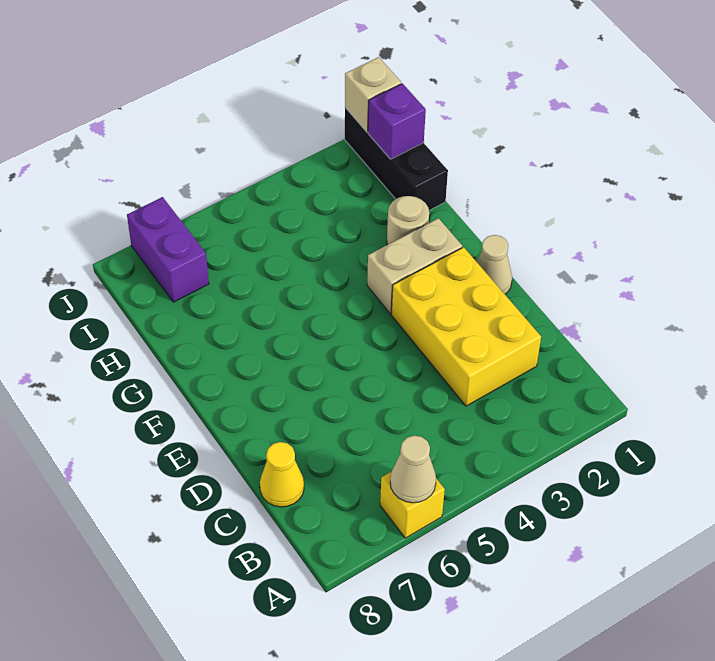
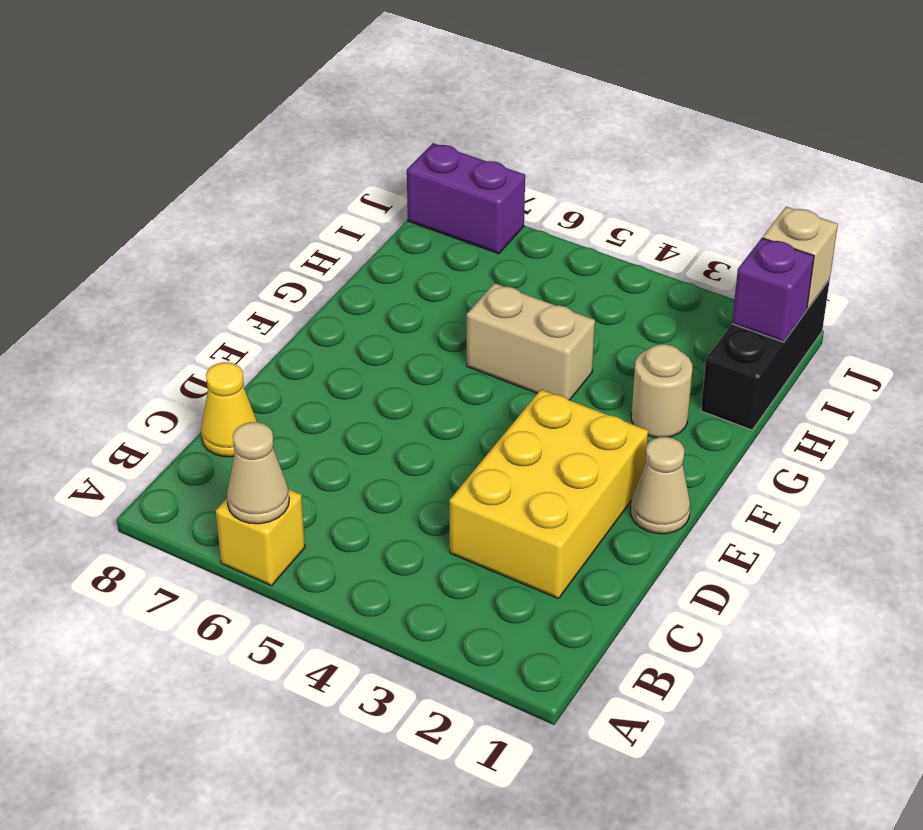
tan brick F2:F3 level 1 -> tan brick G4:G5 level 1
purple brick I7:J7 level 1 -> purple brick J7:J8 level 1

